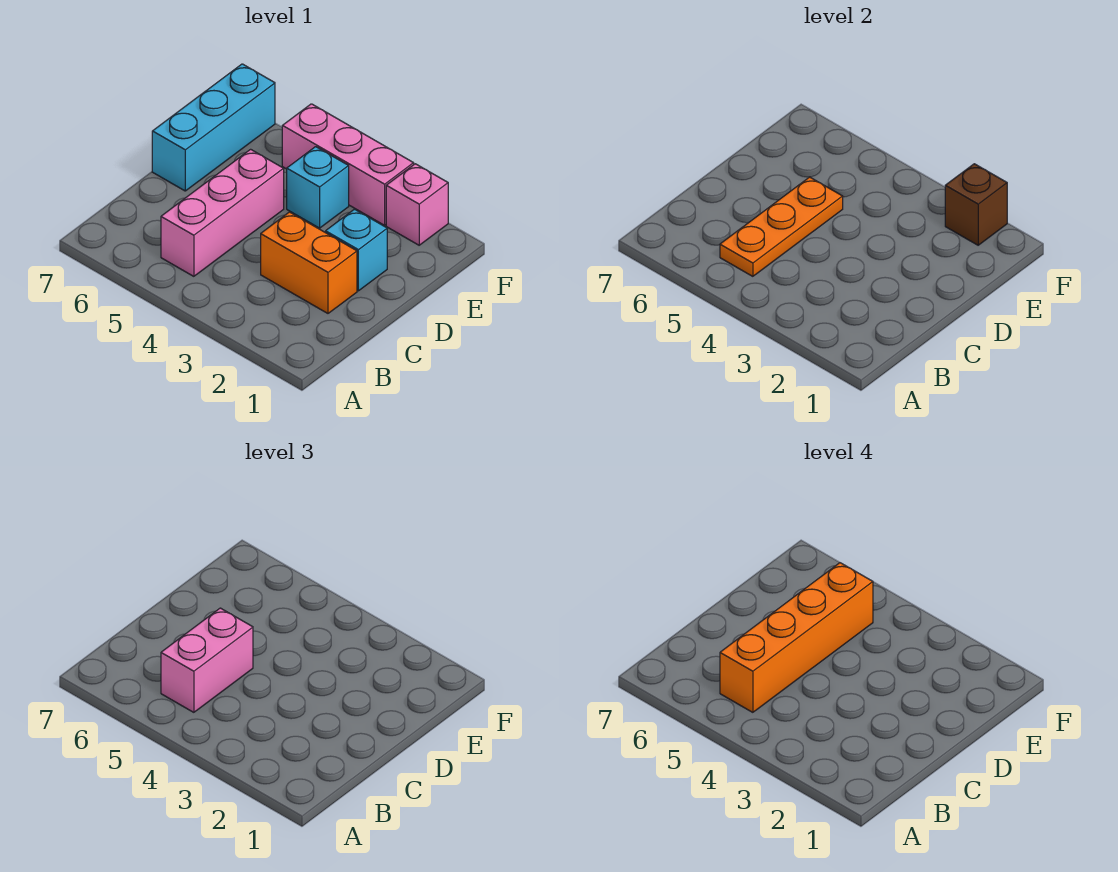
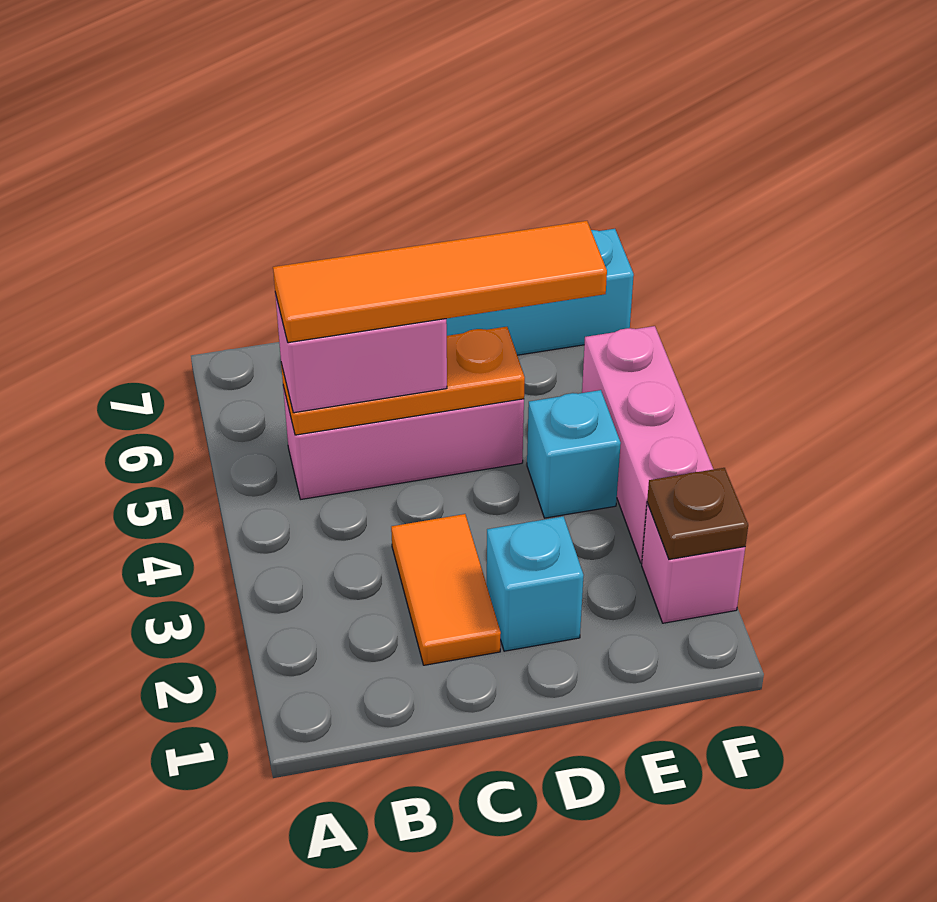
orange brick B5:E5 level 4 -> orange tile B5:E5 level 4
orange brick C2:C3 level 1 -> orange tile C2:C3 level 1
brown brick F2 level 2 -> brown plate F2 level 2

